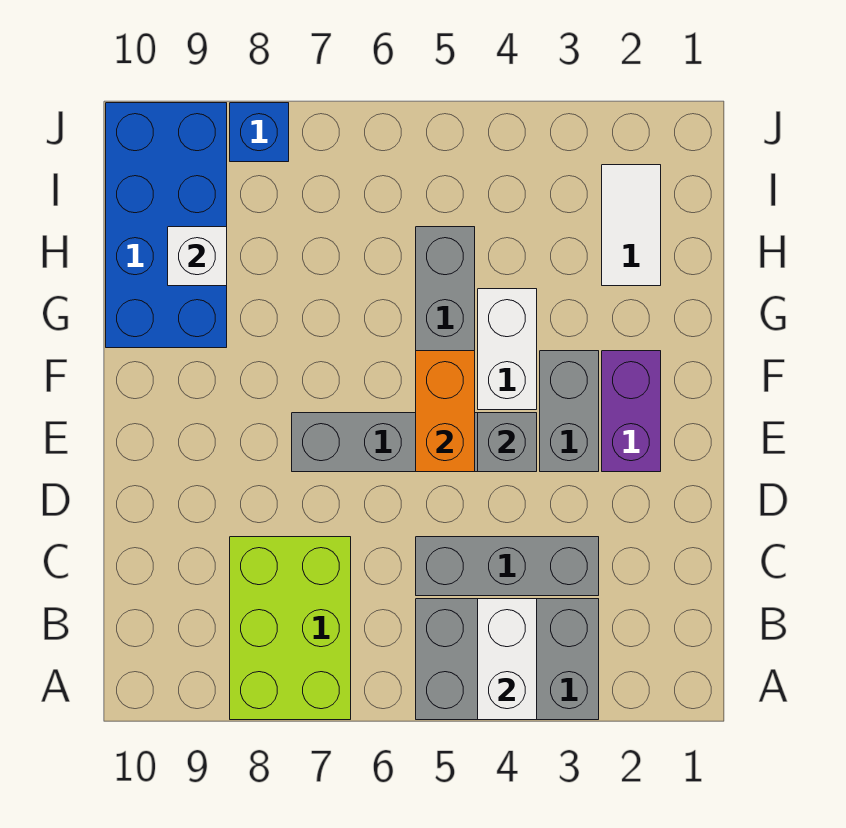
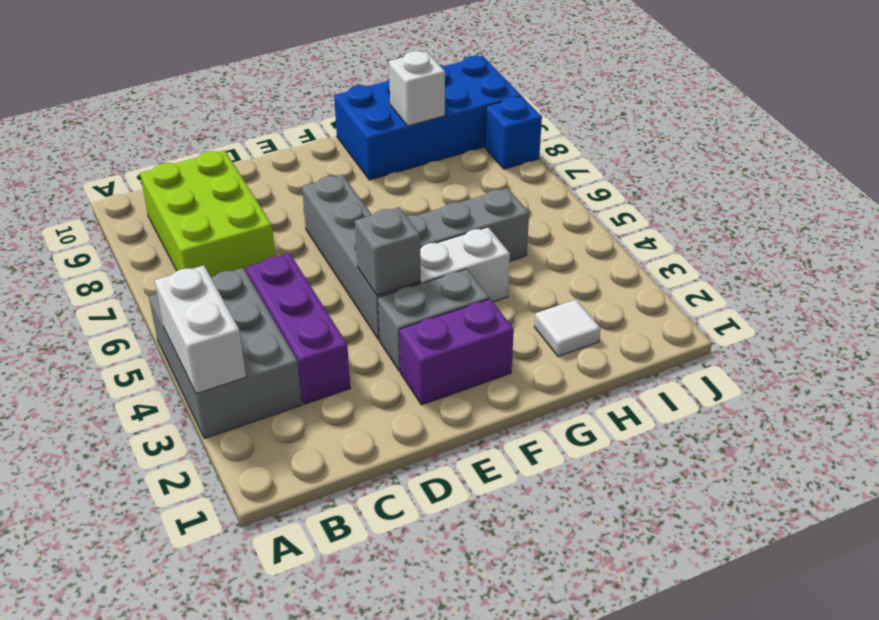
white brick A4:B4 level 2 -> white brick A3:A4 level 2
lime brick A7:C8 level 1 -> lime brick B7:C9 level 1
grey brick C3:C5 level 1 -> purple brick C3:C5 level 1
orange brick E5:F5 level 2 -> none
white tile H2:I2 level 1 -> white tile H2 level 1

